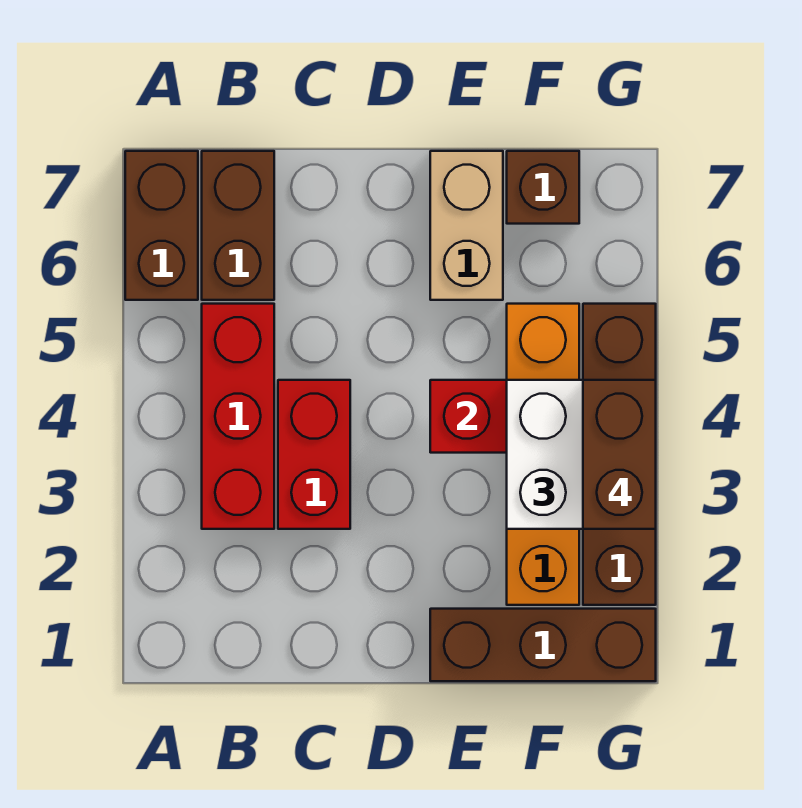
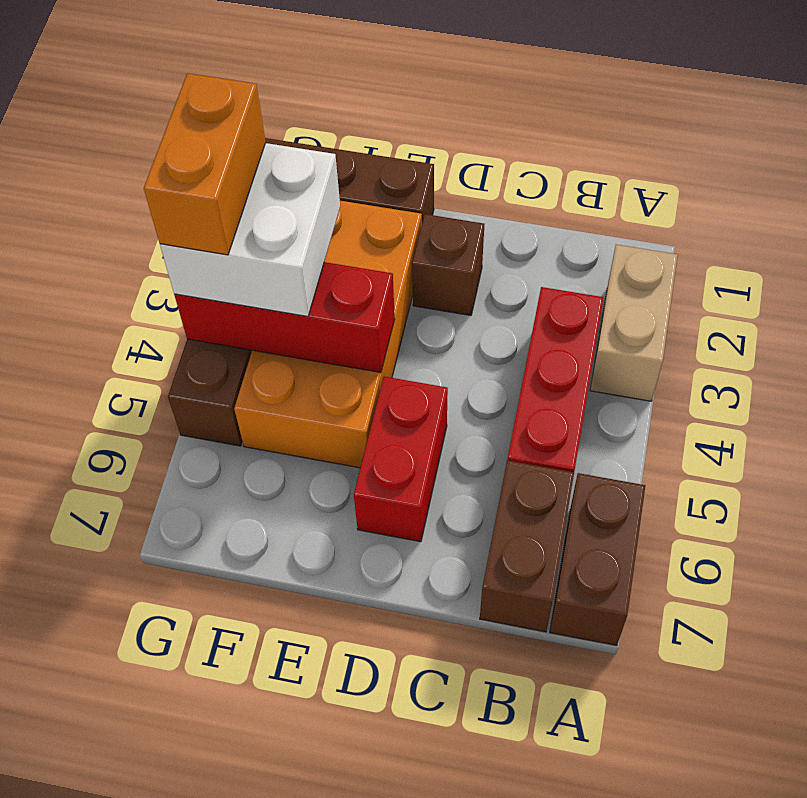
red brick C3:C4 level 1 -> red brick D5:D6 level 1
tan brick E6:E7 level 1 -> tan brick A2:A3 level 1
orange brick F2:F5 level 1 -> orange brick E2:F5 level 1
brown brick F7 level 1 -> brown brick D2 level 1
brown brick G3:G4 level 4 -> orange brick G3:G4 level 4

